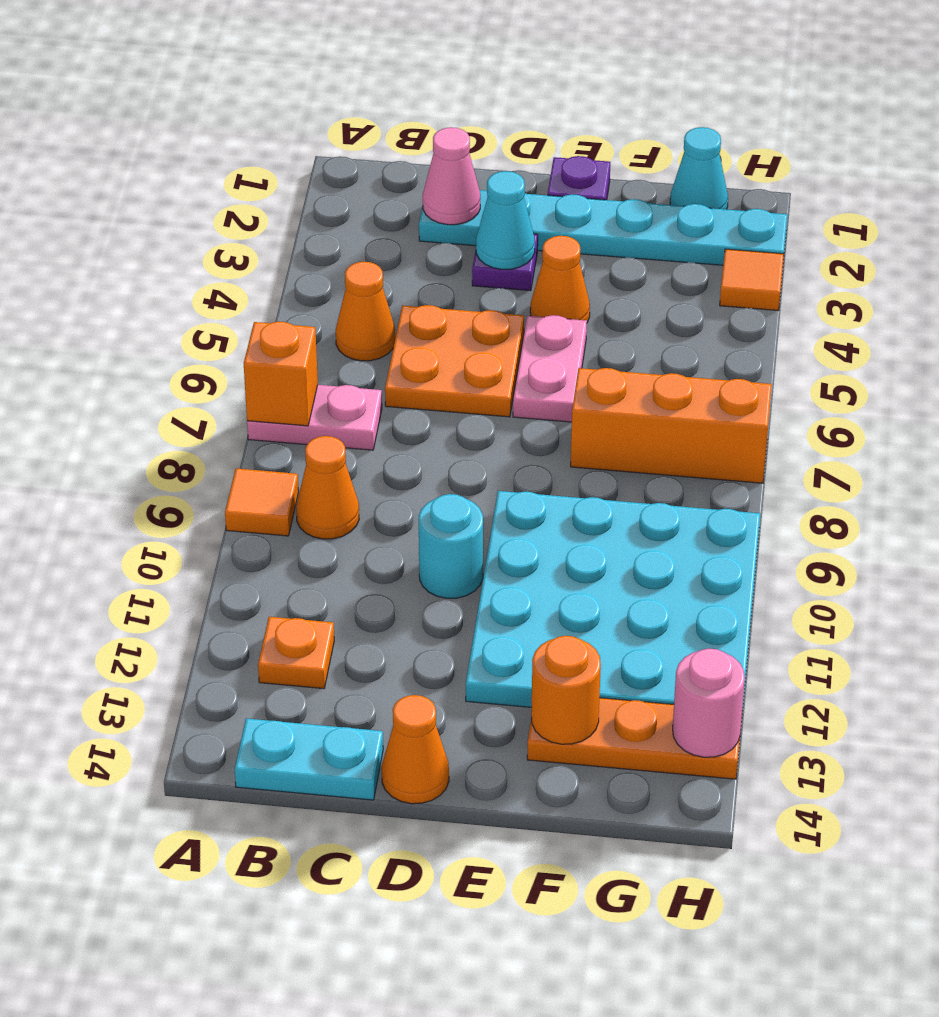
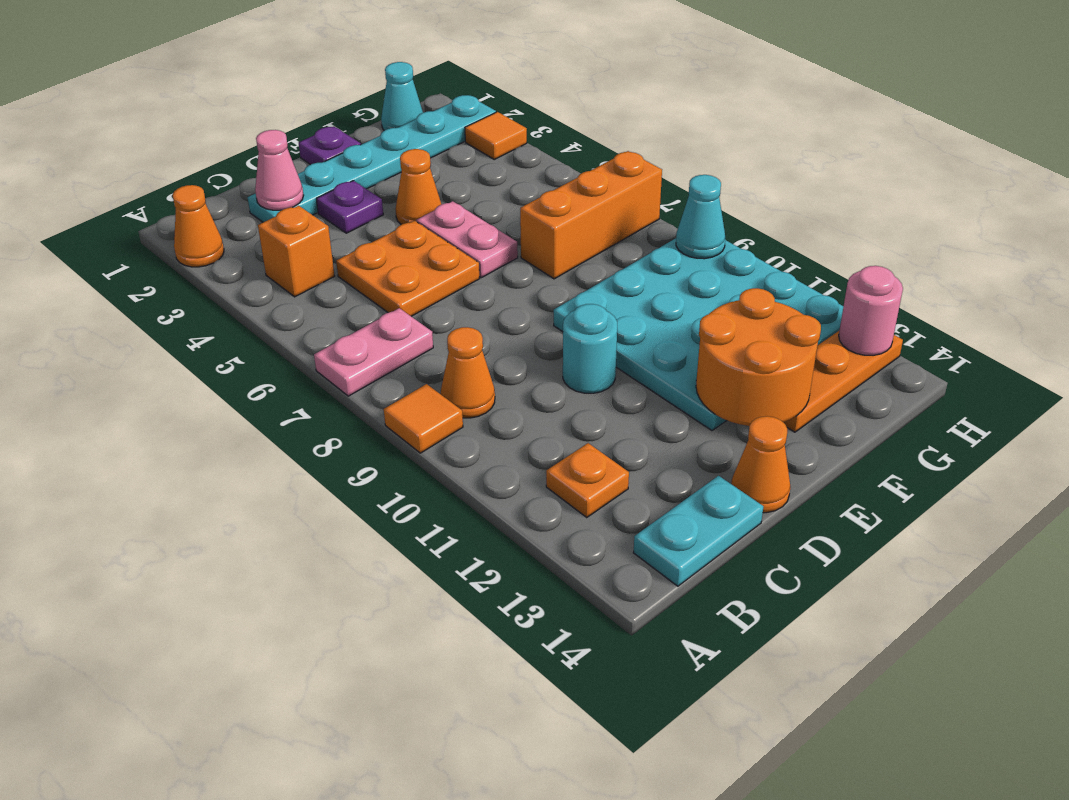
orange brick A7 level 2 -> orange brick B4 level 1
orange cone B5 level 1 -> orange cone A2 level 1
cyan cone D3 level 2 -> cyan cone H9 level 2
orange round brick F13 level 2 -> orange round brick E12:F13 level 2

